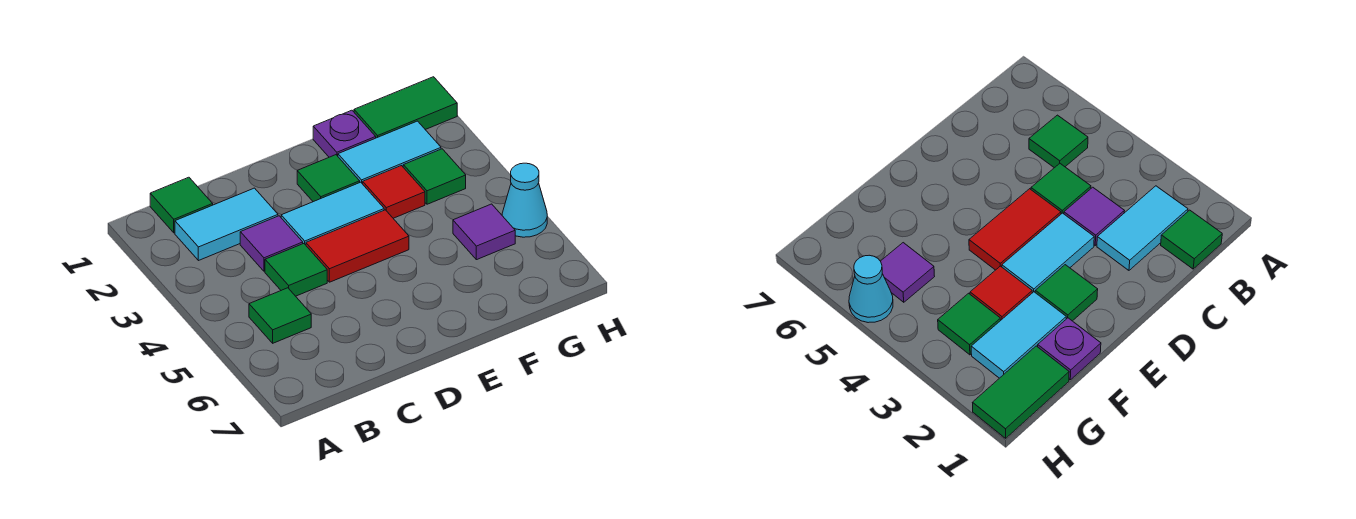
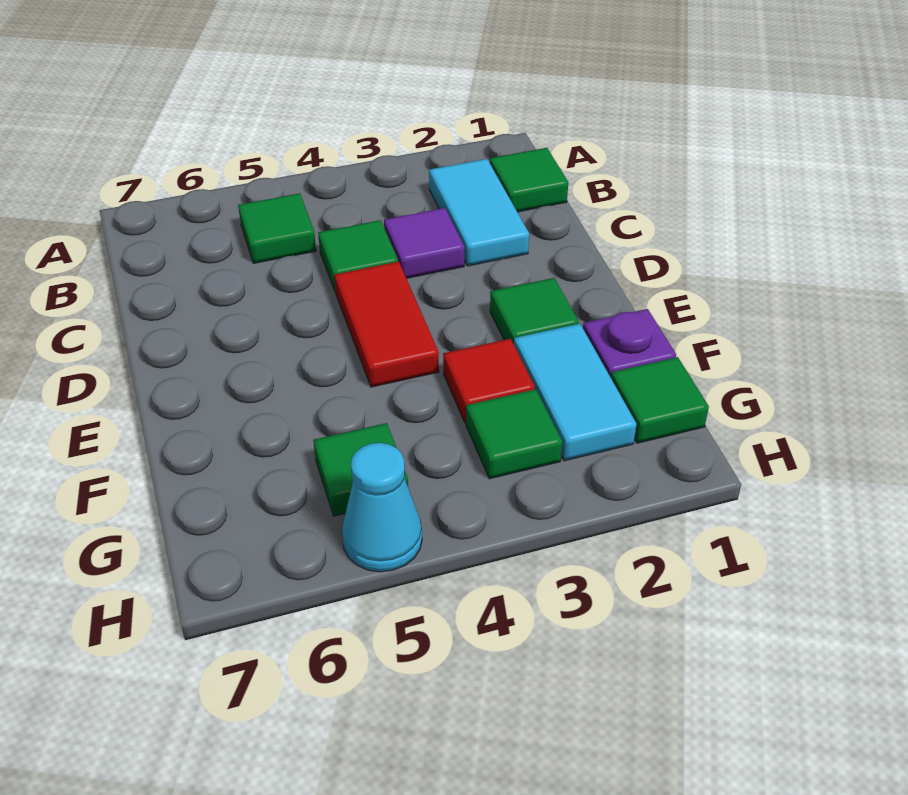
cyan tile D3:E3 level 1 -> none
green tile G1:H1 level 1 -> green tile G1 level 1
purple tile G5 level 1 -> green tile G5 level 1

